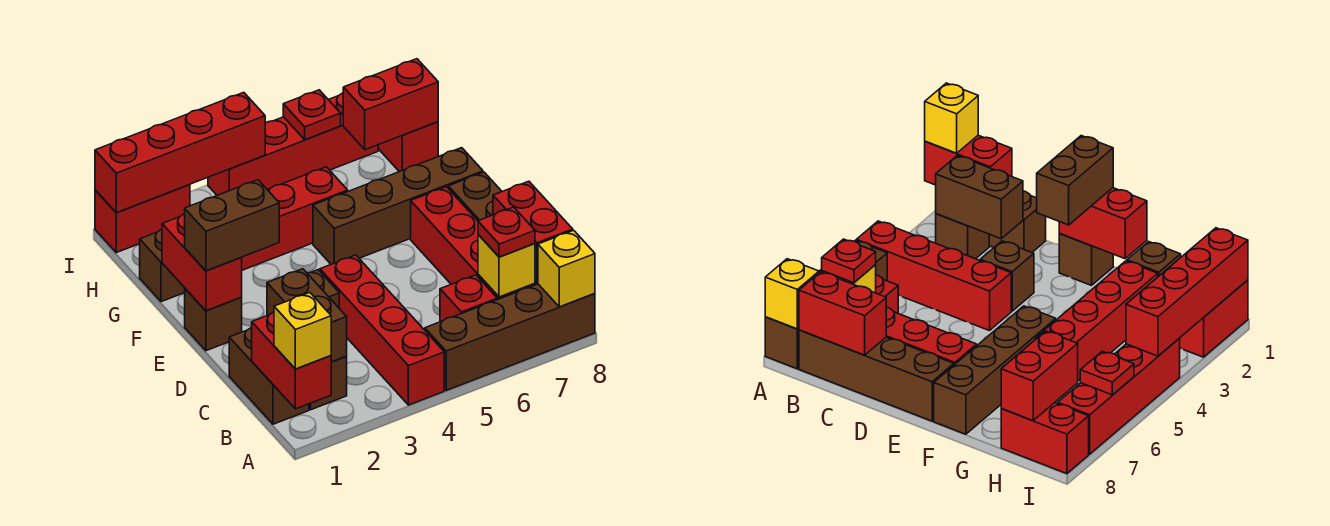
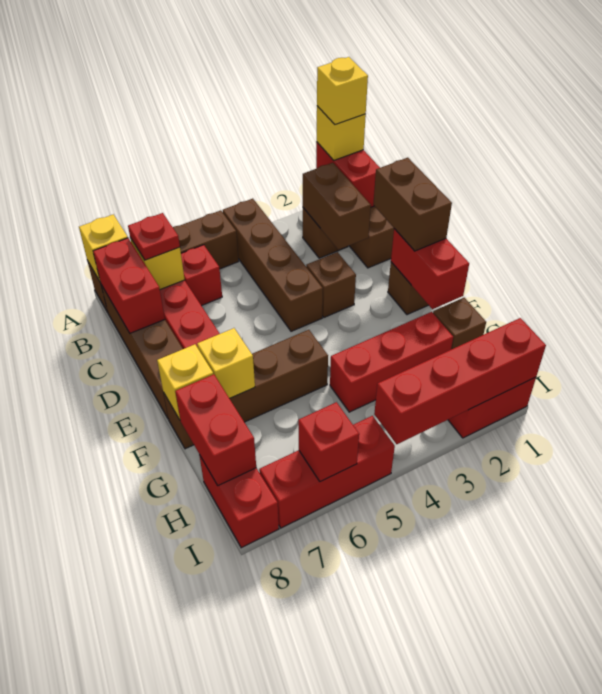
none -> yellow brick A1 level 4
red brick A4:D4 level 1 -> brown brick A4:D4 level 1
brown brick E1:E2 level 3 -> brown brick D1:E1 level 3
none -> yellow brick F7 level 2
none -> yellow brick F8 level 2
red brick G2:G5 level 1 -> red brick G2:G4 level 1
red brick H7:H8 level 2 -> red brick G8:H8 level 2
red brick I4:I7 level 1 -> red brick I5:I7 level 1
red plate I6 level 2 -> red brick I6 level 2

